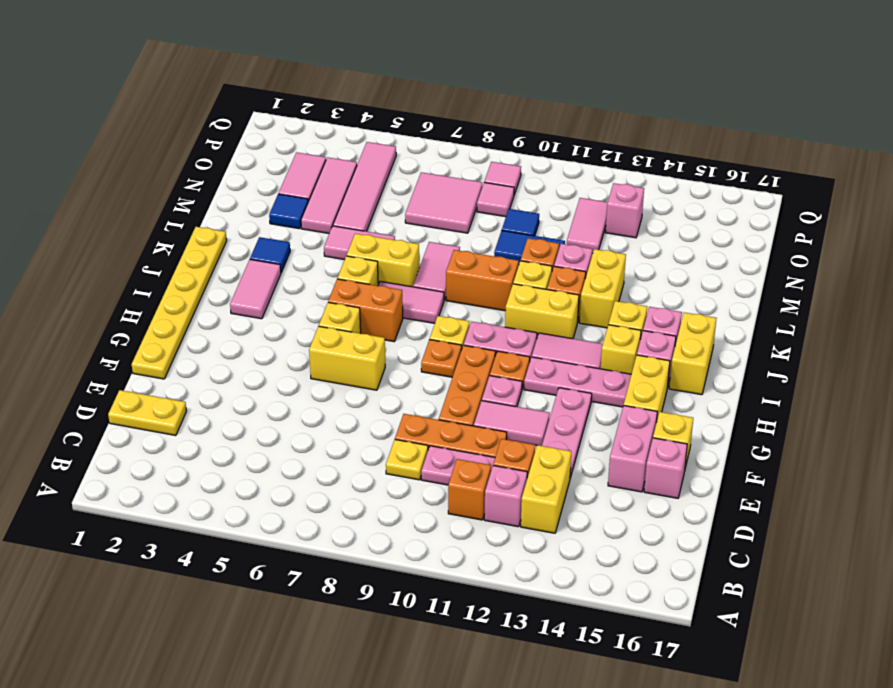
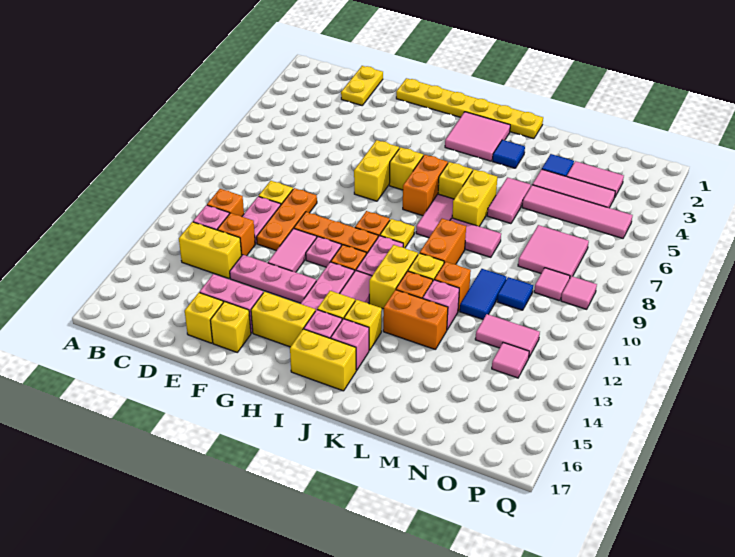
pink brick E16 level 1 -> yellow brick E16 level 1
pink tile I3:J3 level 1 -> pink tile I2:J3 level 1
yellow brick K13:L13 level 1 -> orange brick K13:L13 level 1
pink brick O13 level 1 -> pink tile O13 level 1

